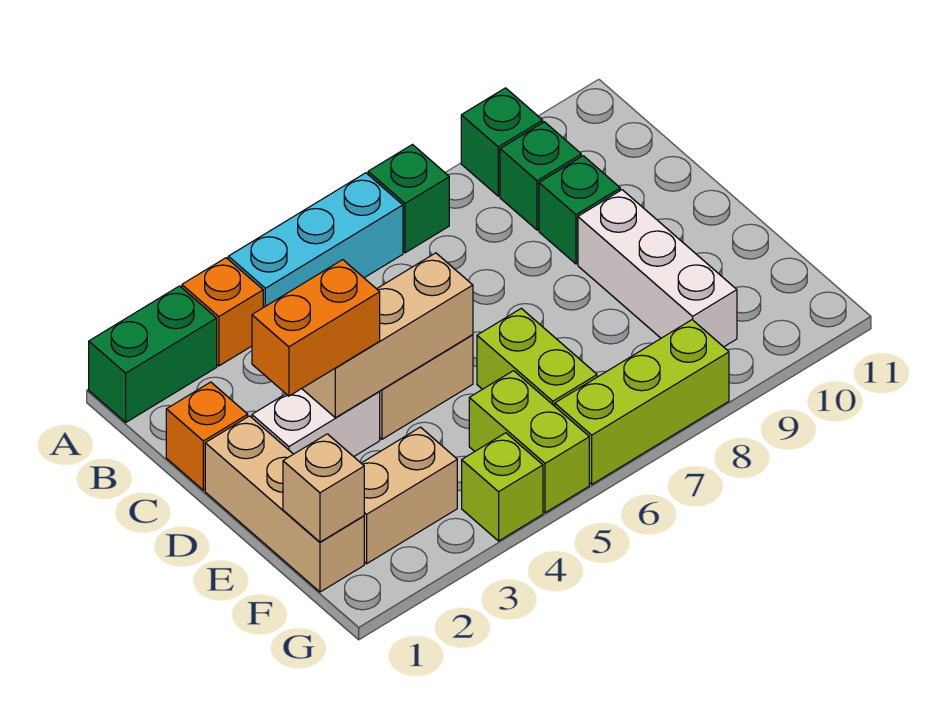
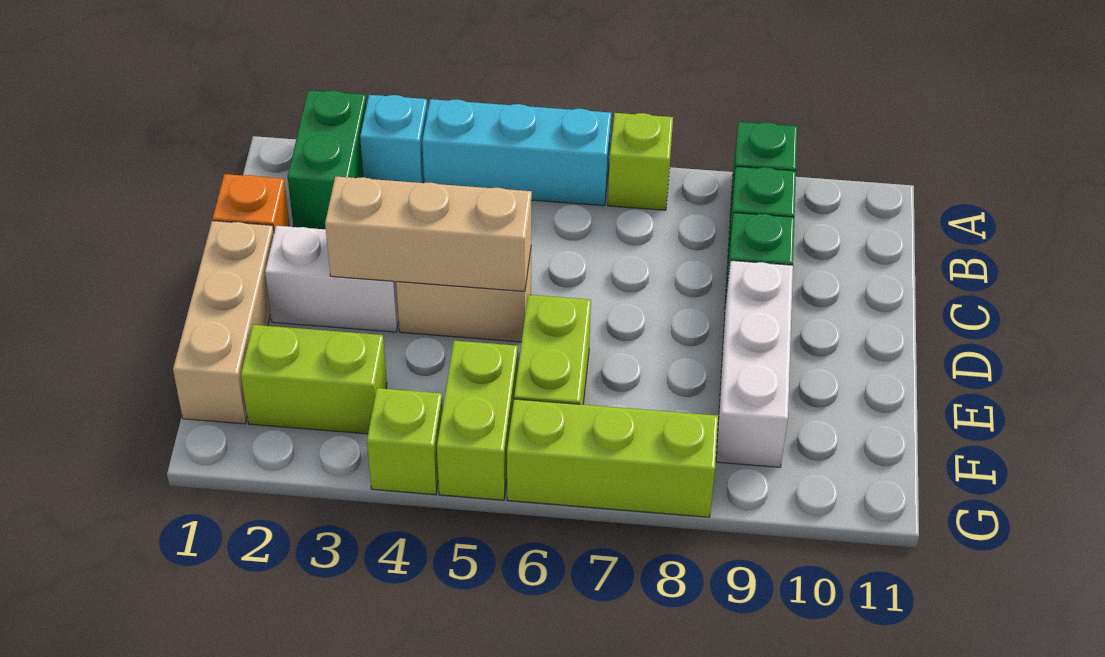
green brick A1:A2 level 1 -> green brick A2:B2 level 1
orange brick A3 level 1 -> cyan brick A3 level 1
green brick A7 level 1 -> lime brick A7 level 1
orange brick D2:D3 level 3 -> none
tan brick F1 level 2 -> none
tan brick F2:F3 level 1 -> lime brick F2:F3 level 1

